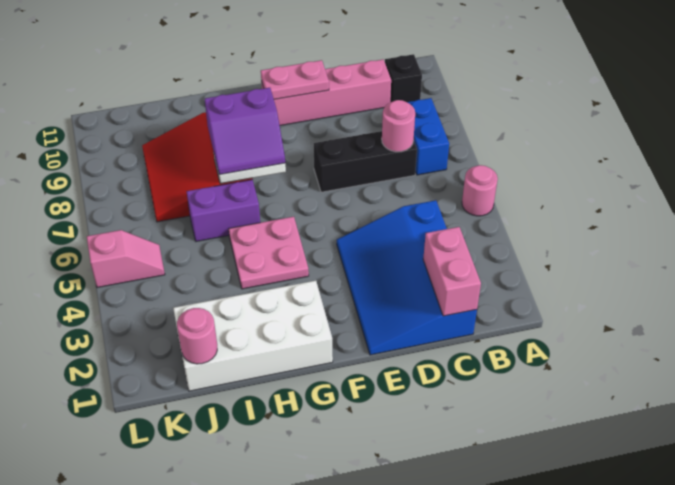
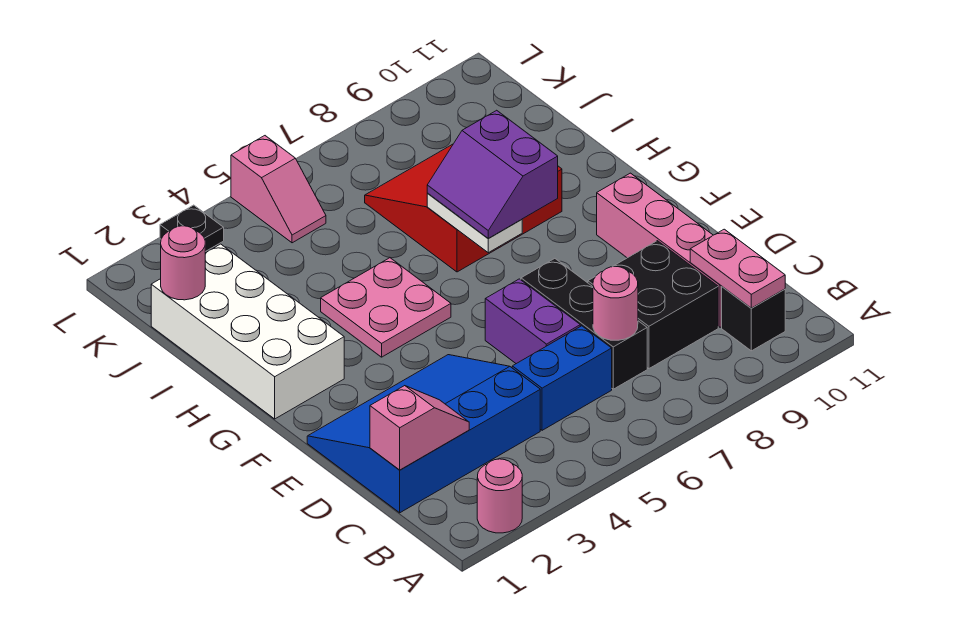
pink round brick A5 level 1 -> pink round brick A2 level 1
blue brick B7:B8 level 1 -> blue brick C5:C6 level 1
pink brick C1:C2 level 2 -> pink slope C1:C2 level 2 top 1
none -> black brick C8:D9 level 1
pink plate E10:F10 level 2 -> pink plate B10:C10 level 2
purple brick H6:I6 level 1 -> purple brick D6:E6 level 1
none -> black plate L3 level 1

